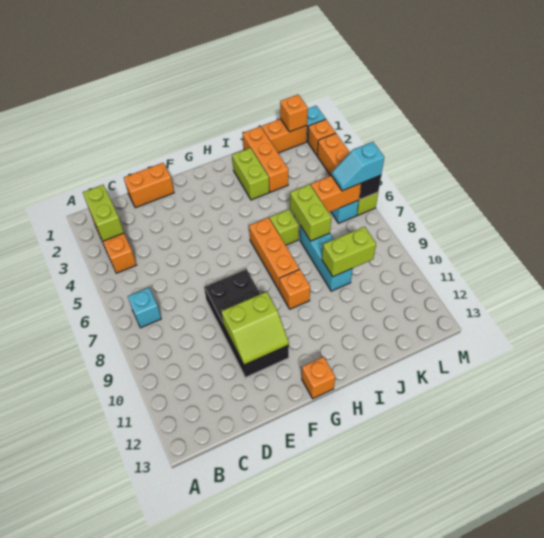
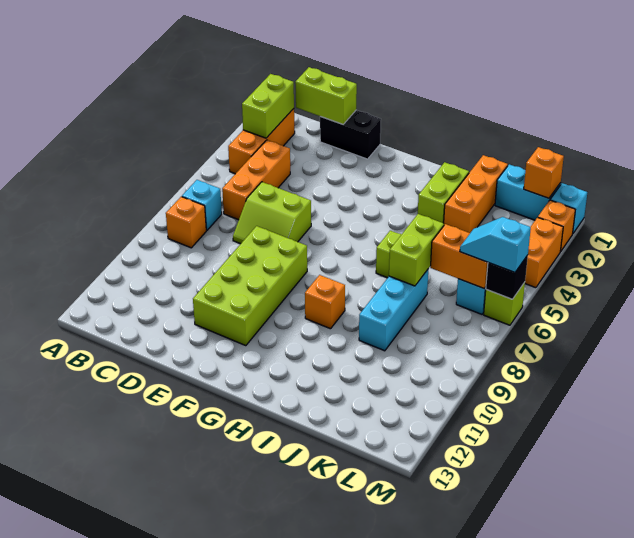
orange brick D1:E1 level 1 -> black brick D1:E1 level 1
black brick E8:F11 level 1 -> lime brick E8:F11 level 1
lime slope E10:F11 level 2 top 10 -> lime slope D6:E7 level 1 top 6
orange brick G13 level 1 -> orange brick B8 level 1
orange brick H6:H8 level 1 -> orange brick C4:C6 level 1
lime brick J9:K9 level 2 -> lime brick C1:D1 level 2
orange brick K1:L1 level 1 -> cyan brick K1:L1 level 1

